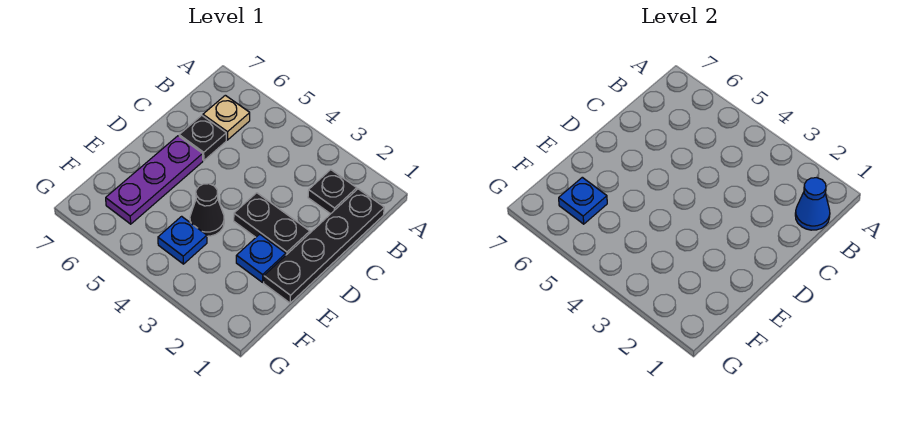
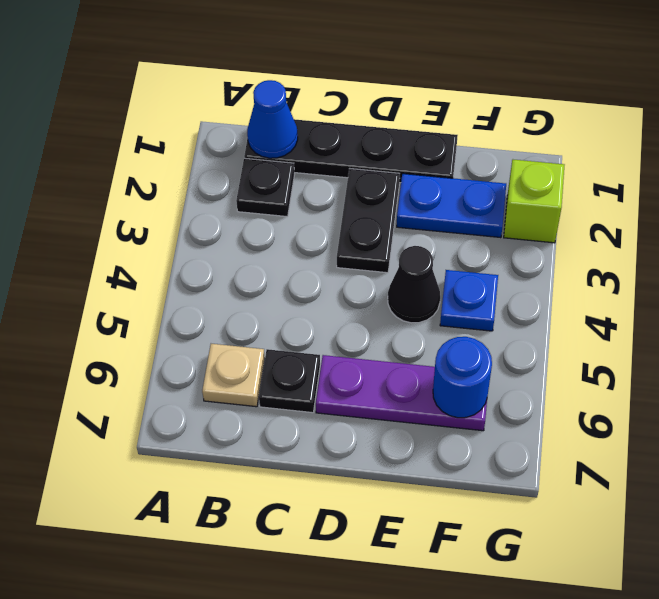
blue plate E2 level 1 -> blue plate E2:F2 level 1
blue plate F6 level 2 -> blue round brick F6 level 2
none -> lime brick G2 level 1

